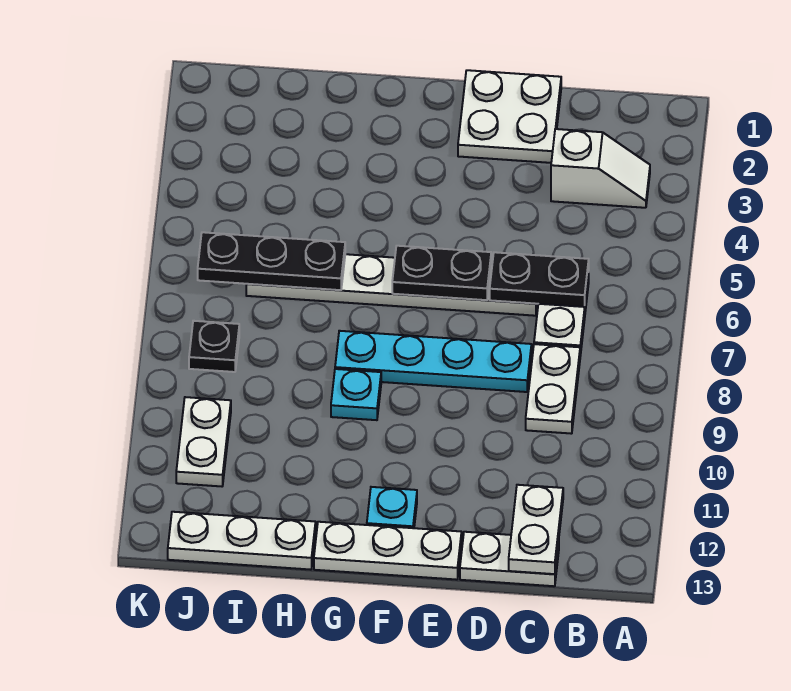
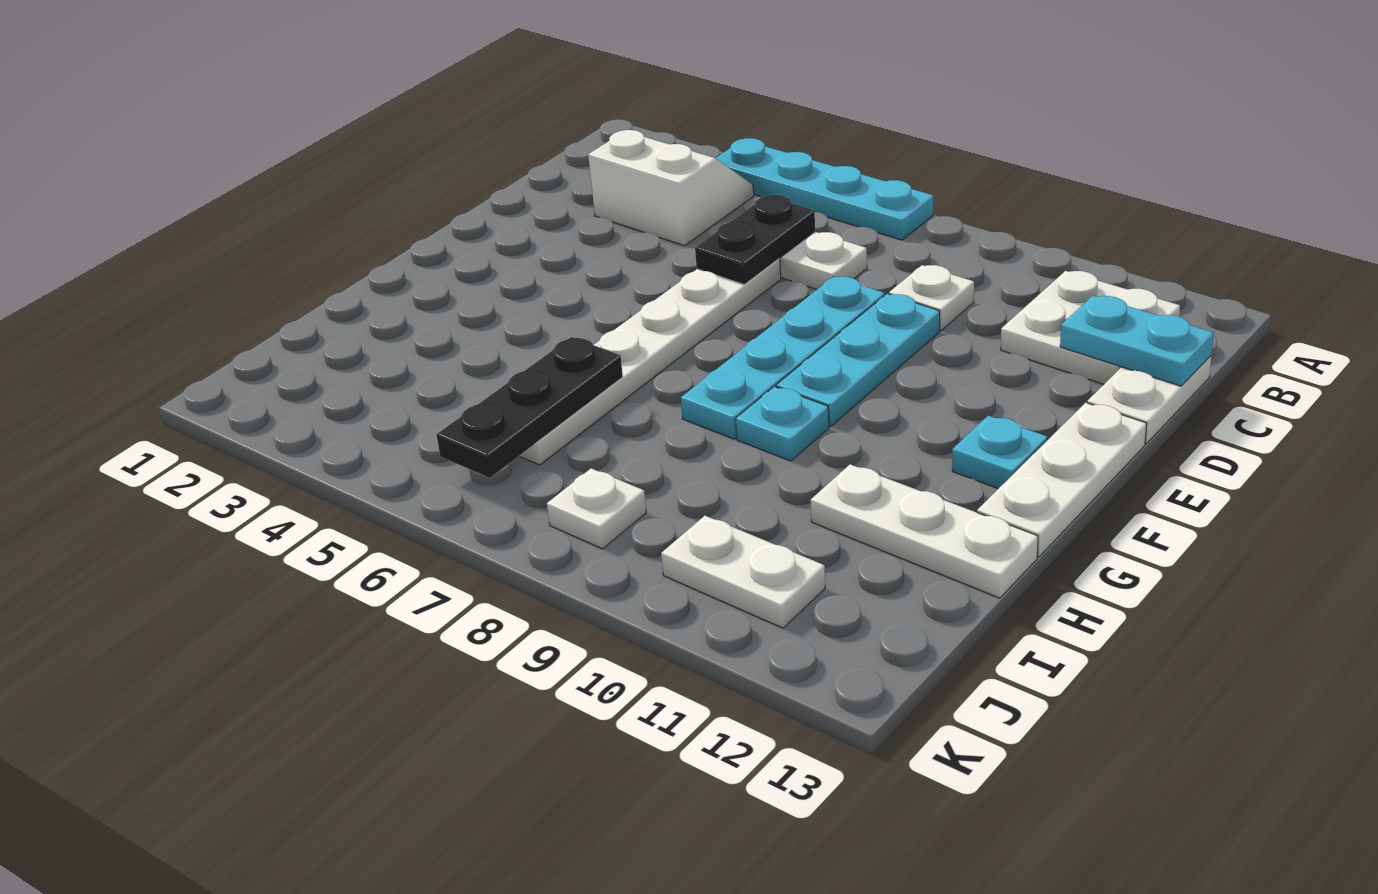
none -> cyan plate A4:A7 level 1
white slope B3:C3 level 1 top C -> white slope B3:C4 level 1 top C
white plate C8:C9 level 1 -> white plate C9 level 1
white plate C12:C13 level 2 -> cyan plate C12:C13 level 2
white plate D1:E2 level 1 -> white plate B11:C12 level 1
none -> cyan plate D9:F9 level 1
black plate E6:F6 level 2 -> none
white plate H13:J13 level 1 -> white plate H11:H13 level 1
black plate J8 level 1 -> white plate J8 level 1

